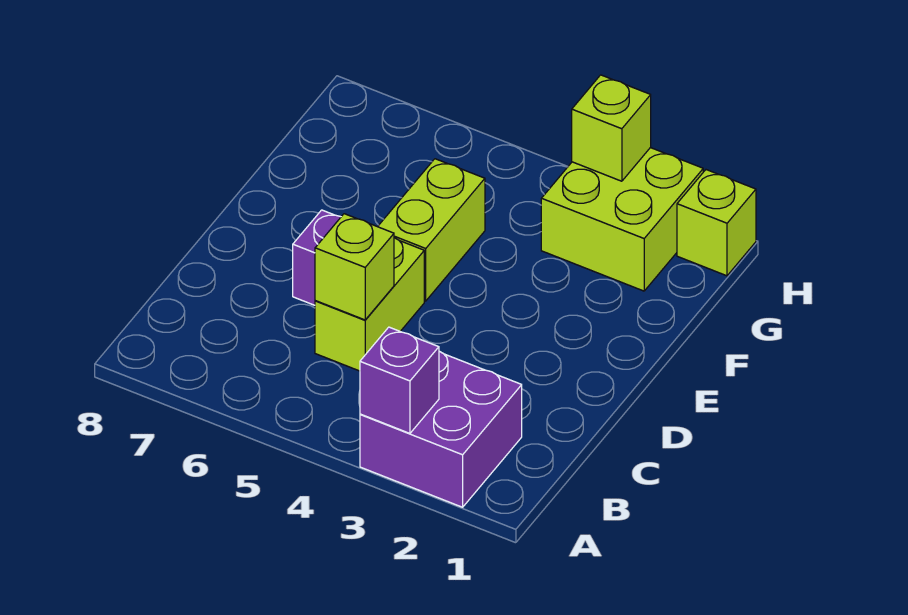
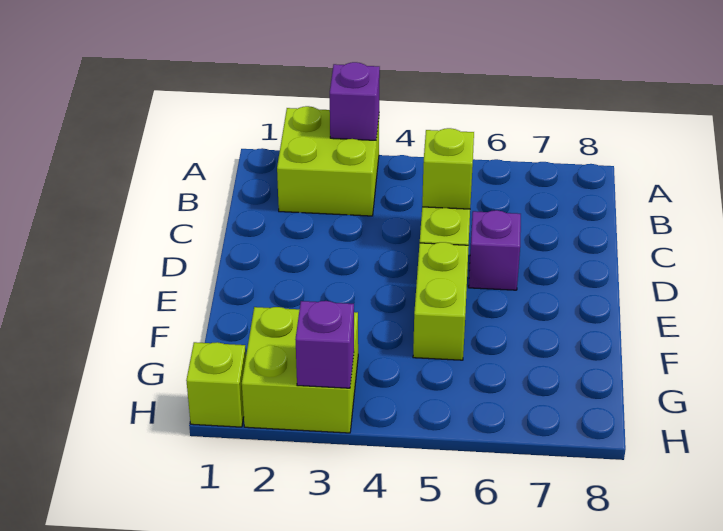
purple brick A2:B3 level 1 -> lime brick A2:B3 level 1
lime brick H3 level 2 -> purple brick H3 level 2

